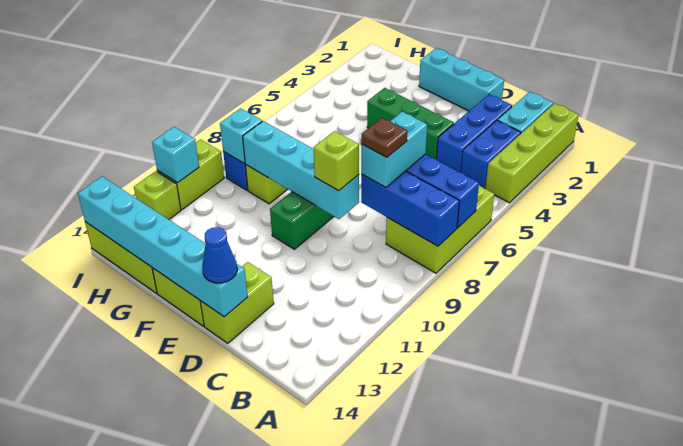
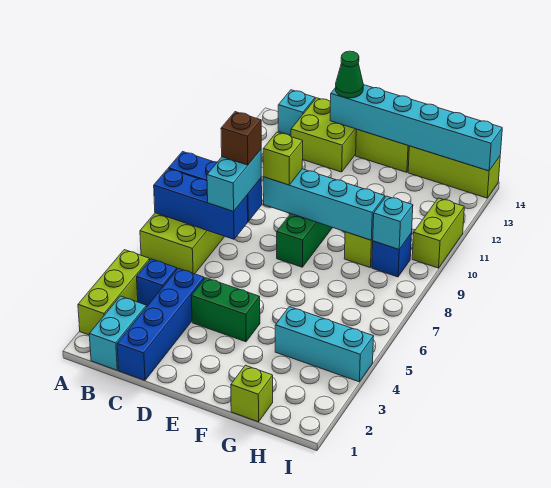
lime brick A1:A4 level 1 -> lime brick A2:A4 level 1
blue brick B3:B4 level 1 -> blue brick B4 level 1
blue brick C2:C4 level 1 -> blue brick C1:C4 level 1
brown plate C8 level 4 -> brown brick C8 level 4
cyan brick D1:F1 level 1 -> cyan brick G4:I4 level 1
green brick D4:F4 level 1 -> green brick D4:E4 level 1
lime brick D13:D14 level 1 -> lime brick C13:D14 level 1
blue cone D14 level 3 -> green cone D14 level 3
cyan brick I11 level 2 -> cyan brick B14 level 1
lime brick I12 level 1 -> lime brick G1 level 1

